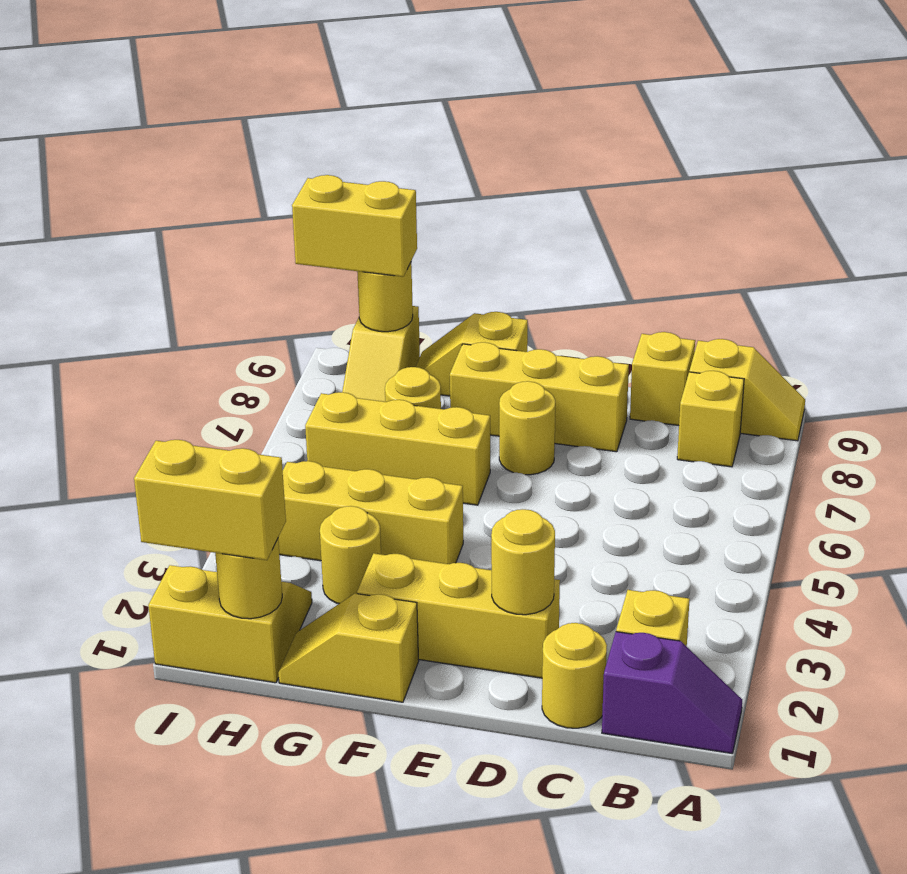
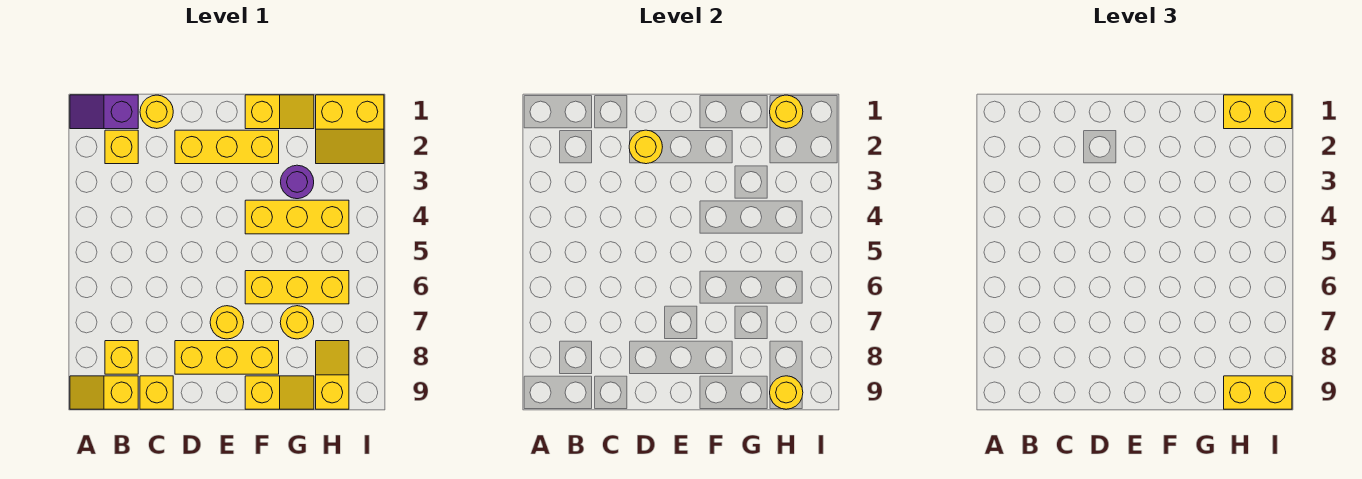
yellow round brick G3 level 1 -> purple round brick G3 level 1

